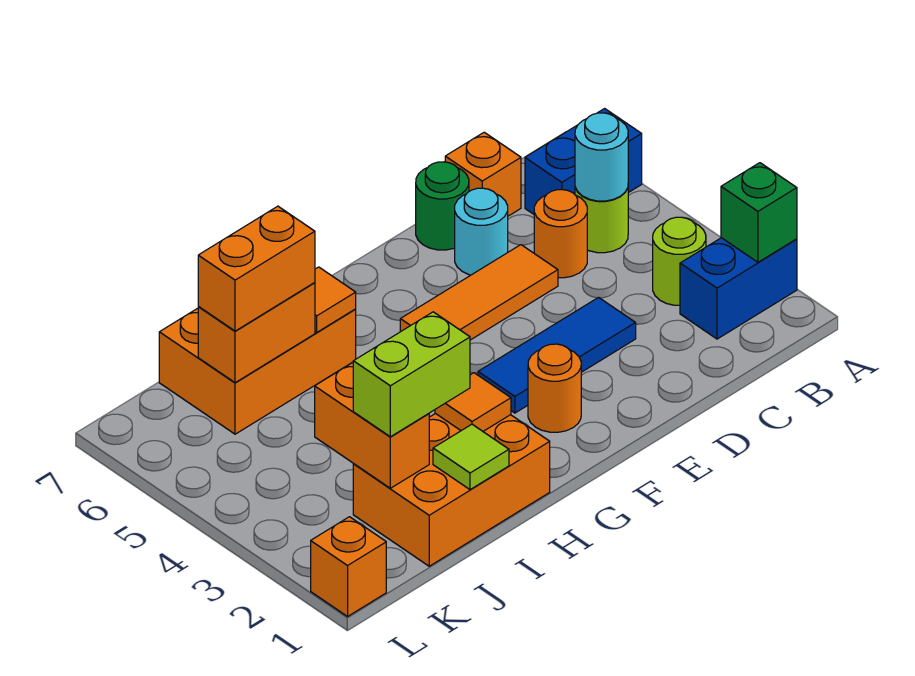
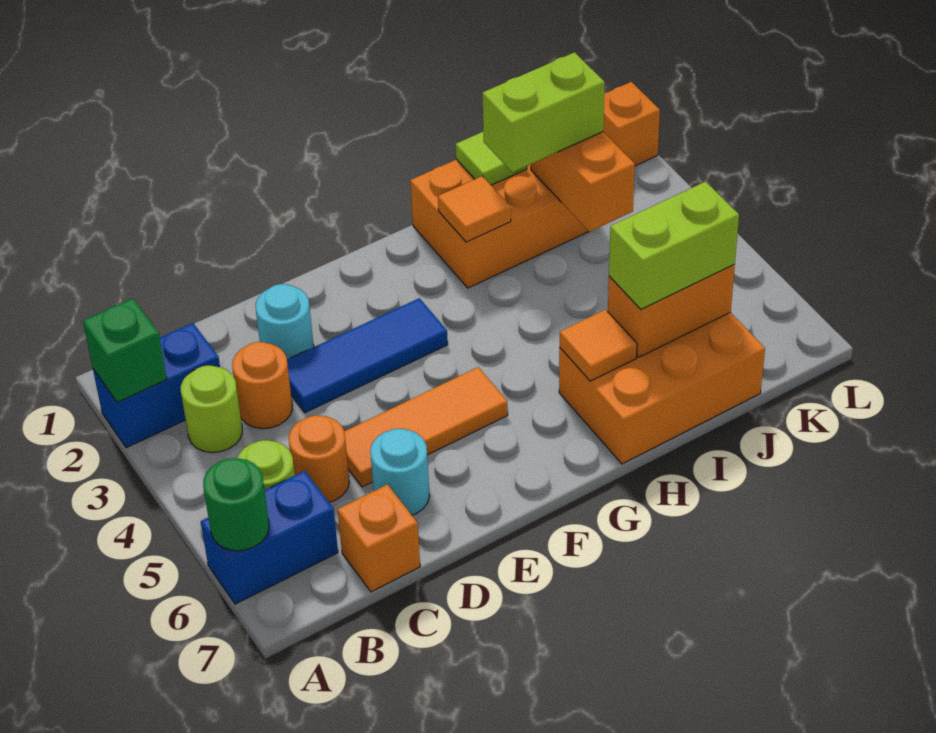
cyan round brick B5 level 2 -> cyan round brick D2 level 1
green round brick D7 level 1 -> green round brick A6 level 2
orange round brick F2 level 1 -> orange round brick C3 level 1
orange brick I6:J6 level 3 -> lime brick I6:J6 level 3

